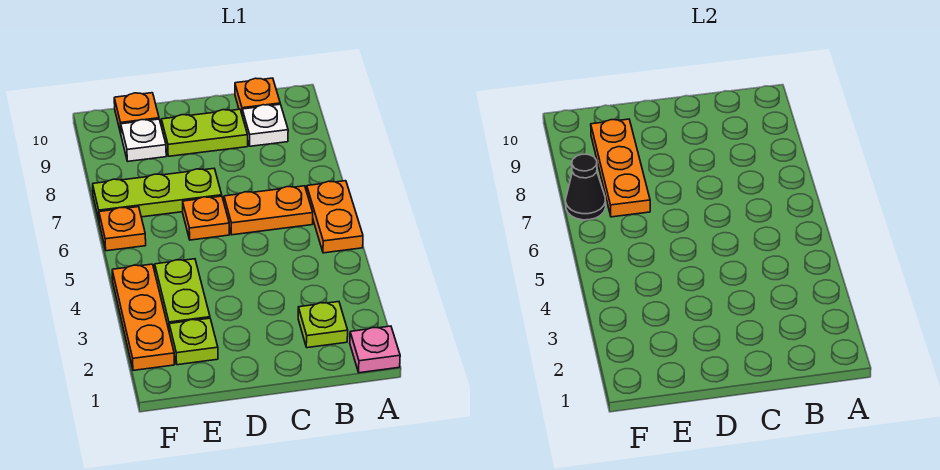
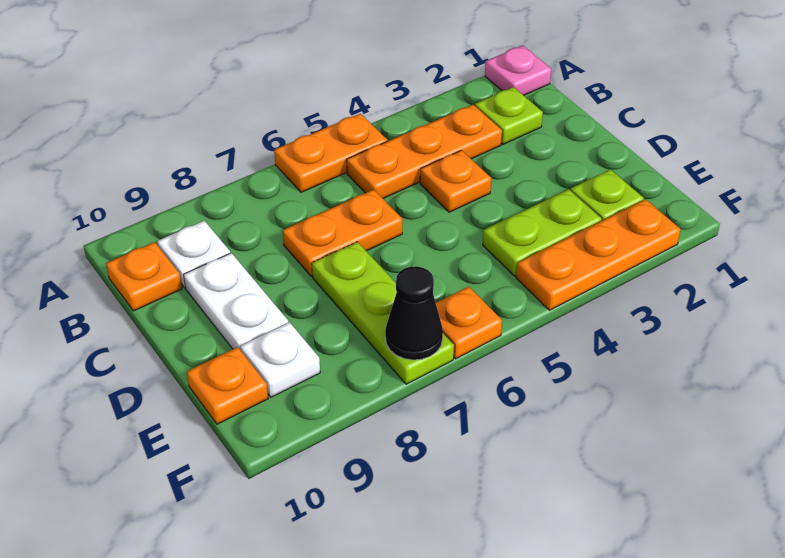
orange plate B6:C6 level 1 -> orange plate C6:C7 level 1
lime plate C9:D9 level 1 -> white plate C9:D9 level 1
orange plate D6 level 1 -> orange plate C4 level 1
orange plate E7:E9 level 2 -> orange plate B3:B5 level 1

